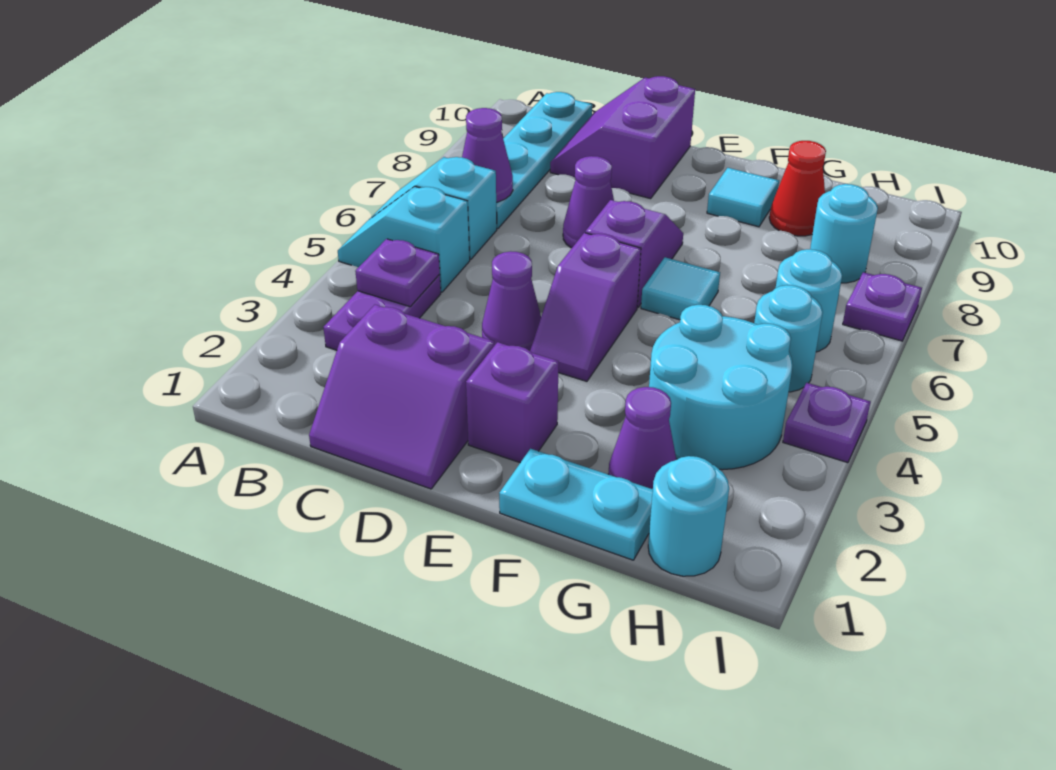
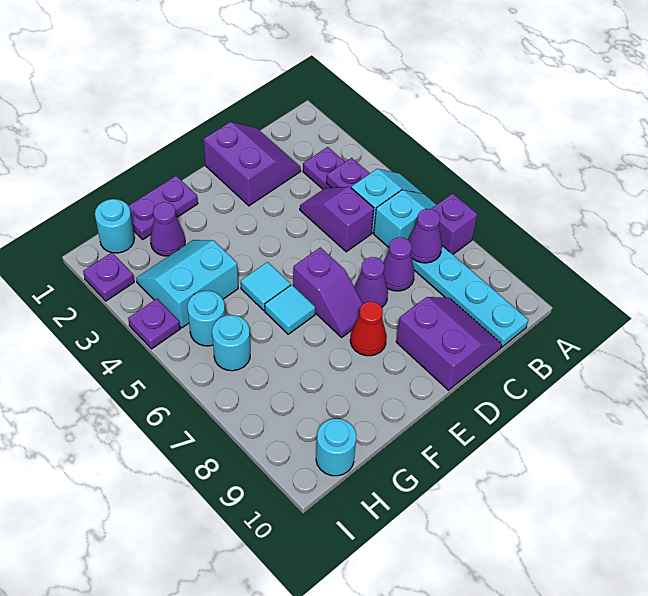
purple slope C1:D2 level 1 top 2 -> purple slope C1:D2 level 1 top D
purple cone D4 level 1 -> purple cone C7 level 1
purple brick E2 level 1 -> purple brick A7 level 1
purple slope E4:E5 level 1 top 5 -> purple slope C4:C5 level 1 top 5
cyan plate F1:G1 level 1 -> purple plate F1:G1 level 1
cyan tile F9 level 1 -> cyan tile F5 level 1
cyan round brick G3:H4 level 1 -> cyan slope G3:H4 level 1 top 4
red cone G9 level 1 -> red cone E8 level 1
cyan round brick H8 level 1 -> cyan round brick H10 level 1
purple plate I7 level 1 -> purple plate I2 level 1

